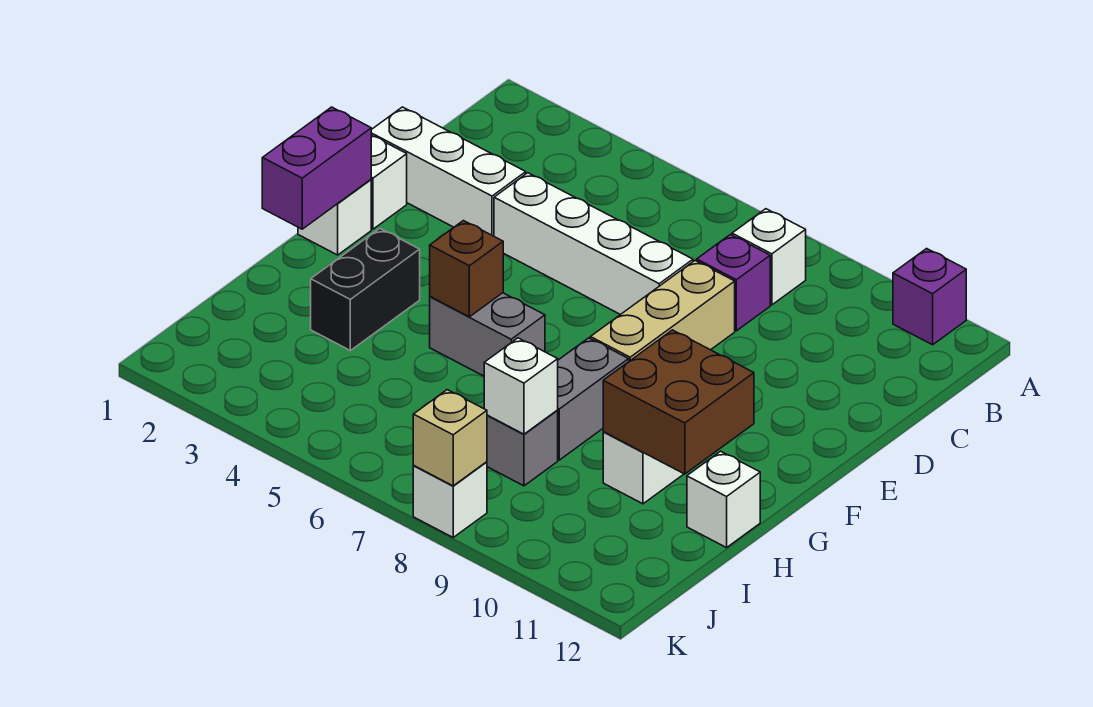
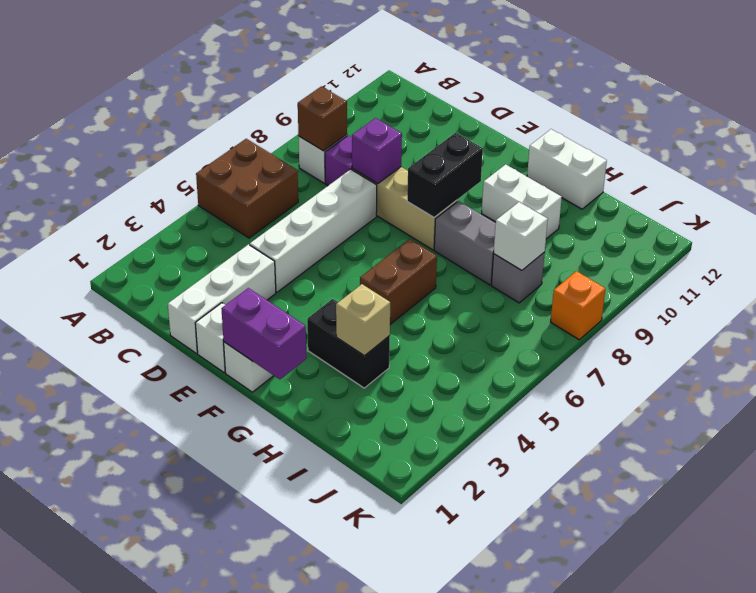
purple brick A11 level 1 -> purple brick D8 level 2
none -> black brick F8:F9 level 2
grey brick G5:G6 level 1 -> brown brick G5:G6 level 1
brown brick G5 level 2 -> brown brick B8 level 2
brown brick G10:H11 level 2 -> brown brick A5:B6 level 1
white brick H12 level 1 -> white brick G12:H12 level 1
white brick K8 level 1 -> orange brick K8 level 1
tan brick K8 level 2 -> tan brick H3 level 2

